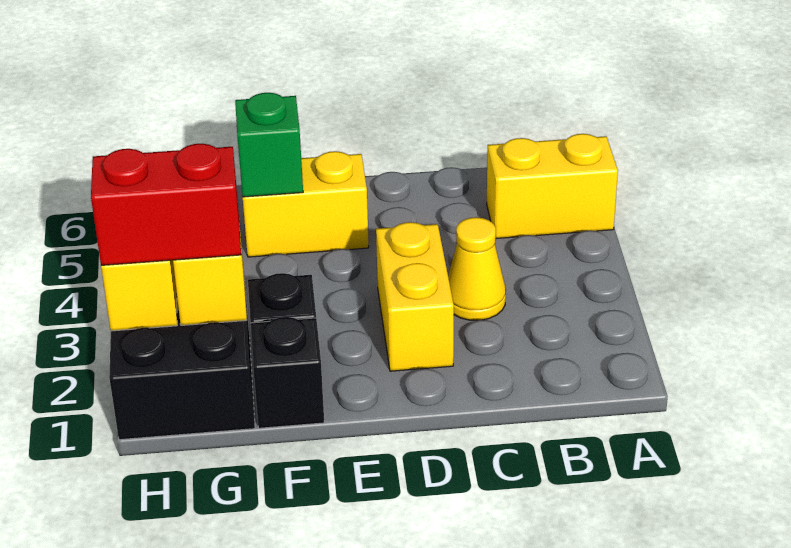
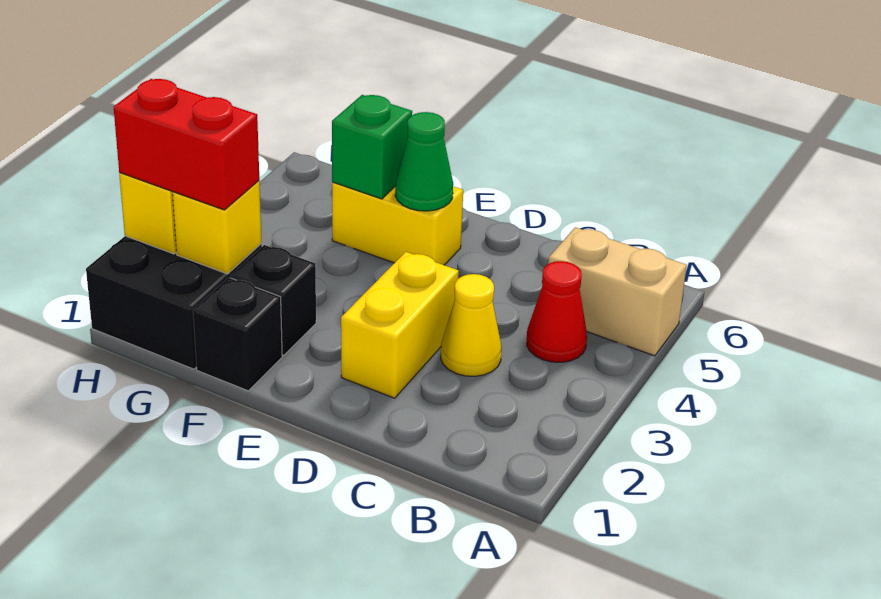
yellow brick A5:B5 level 1 -> tan brick A5:B5 level 1
none -> red cone B4 level 1
none -> green cone E5 level 2

